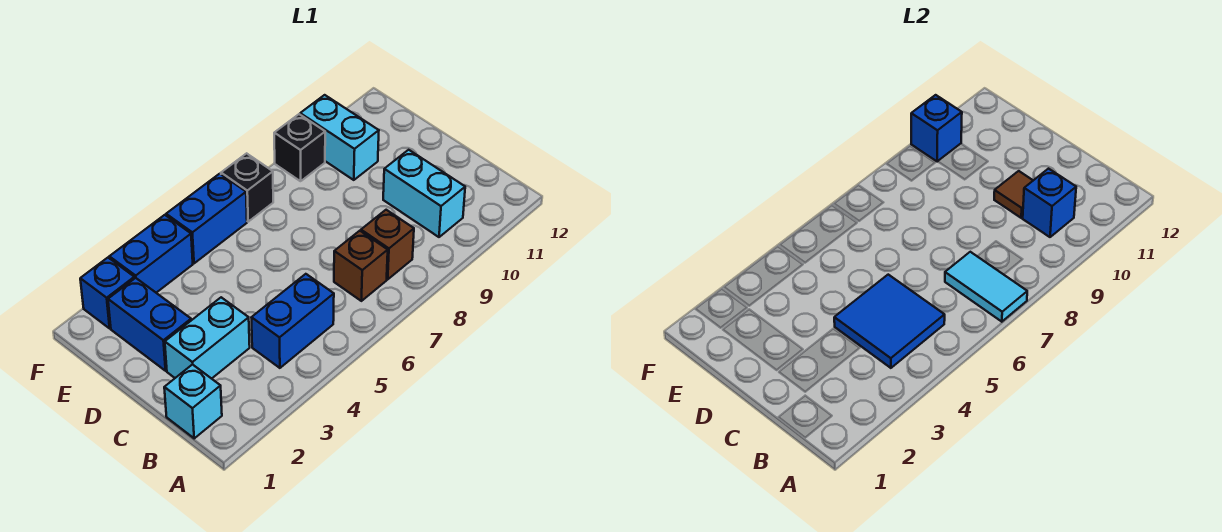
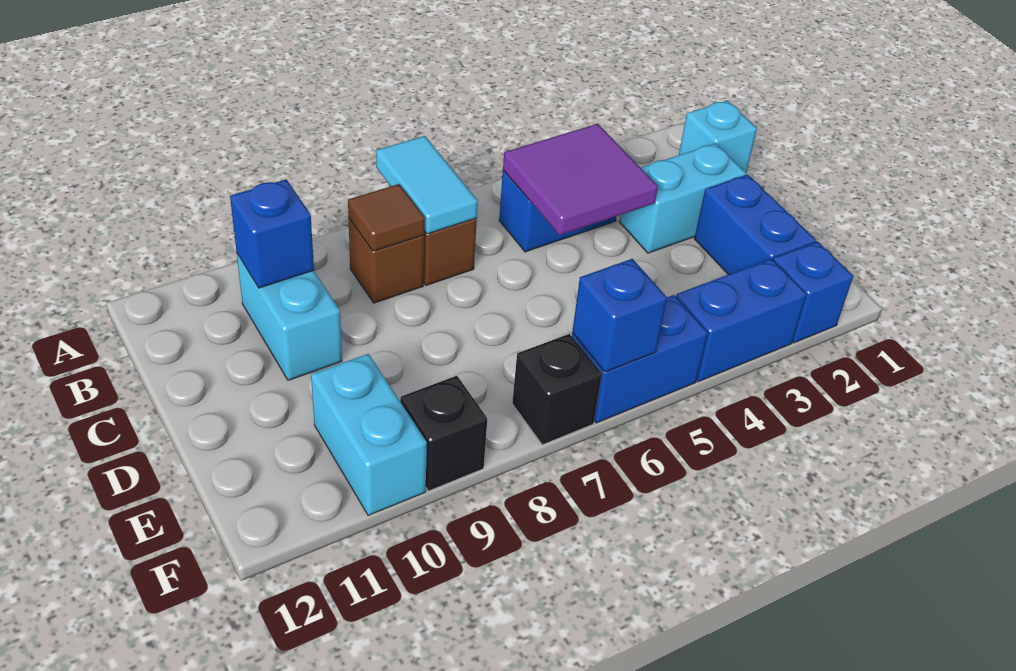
blue tile B4:C5 level 2 -> purple tile B4:C5 level 2
brown tile C10 level 2 -> brown tile B8 level 2
blue brick F10 level 2 -> blue brick F6 level 2

